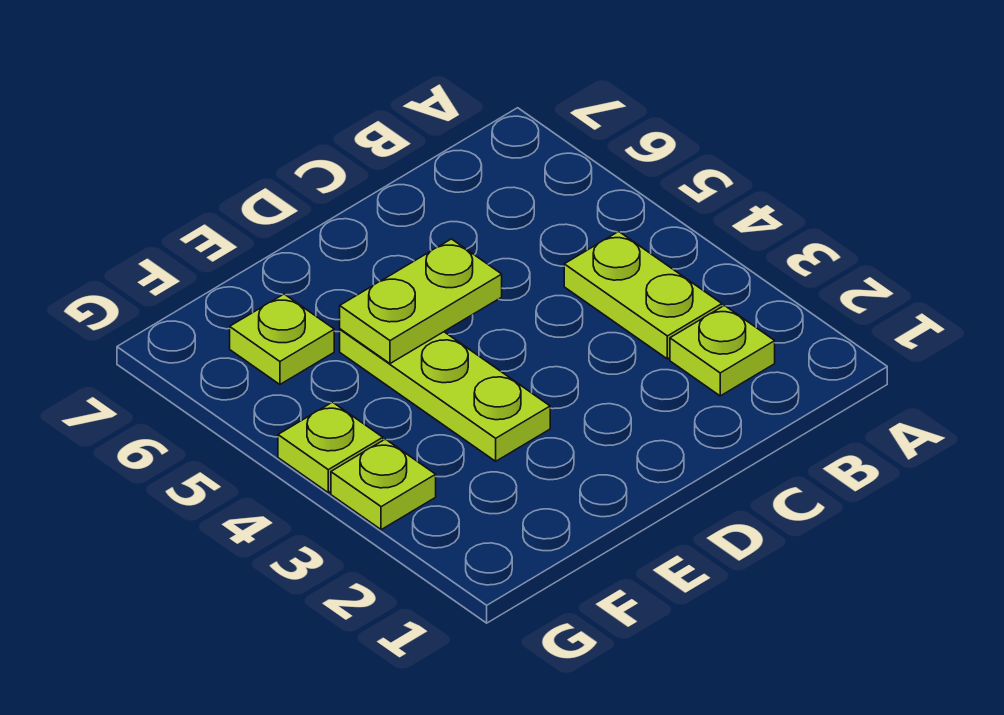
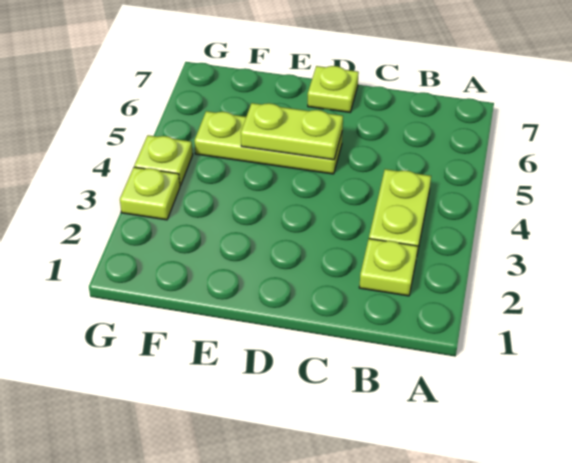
lime plate E3:E5 level 1 -> lime plate D5:F5 level 1
lime plate F6 level 1 -> lime plate D7 level 1

